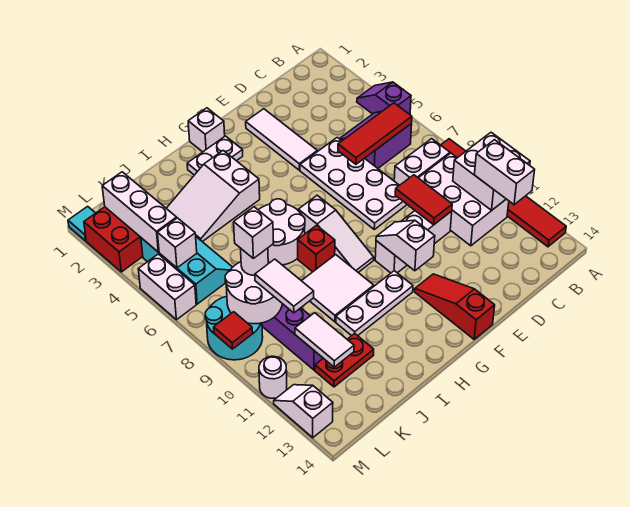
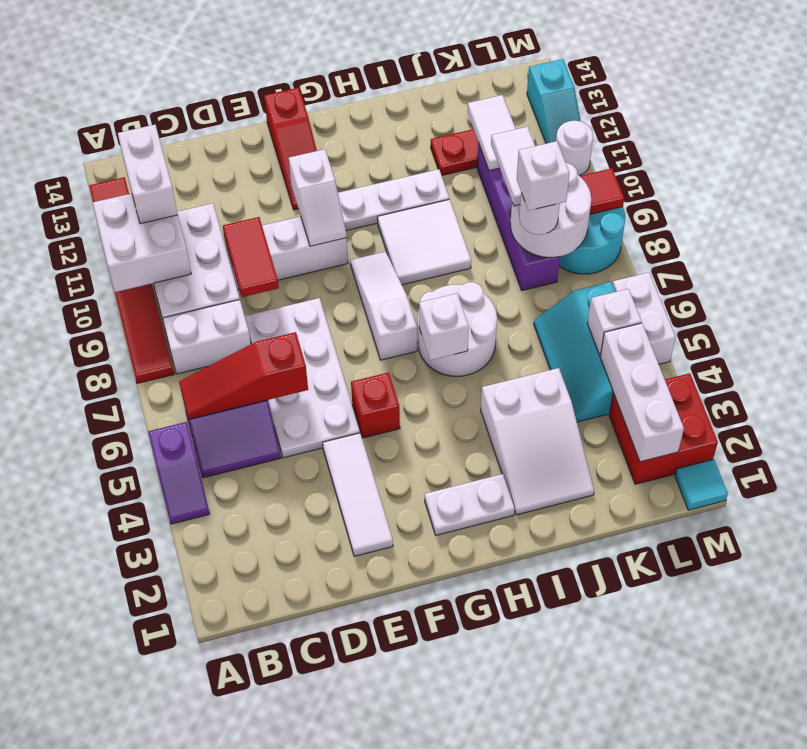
red tile B6:D6 level 2 -> red slope B6:D6 level 2 top D
white brick G1 level 1 -> white brick H6 level 2
white slope H3:J4 level 1 top H -> white slope I2:J4 level 1 top 4
red brick H8 level 1 -> red brick F5 level 1
white slope M12:M13 level 1 top 13 -> cyan slope M12:M13 level 1 top 13

